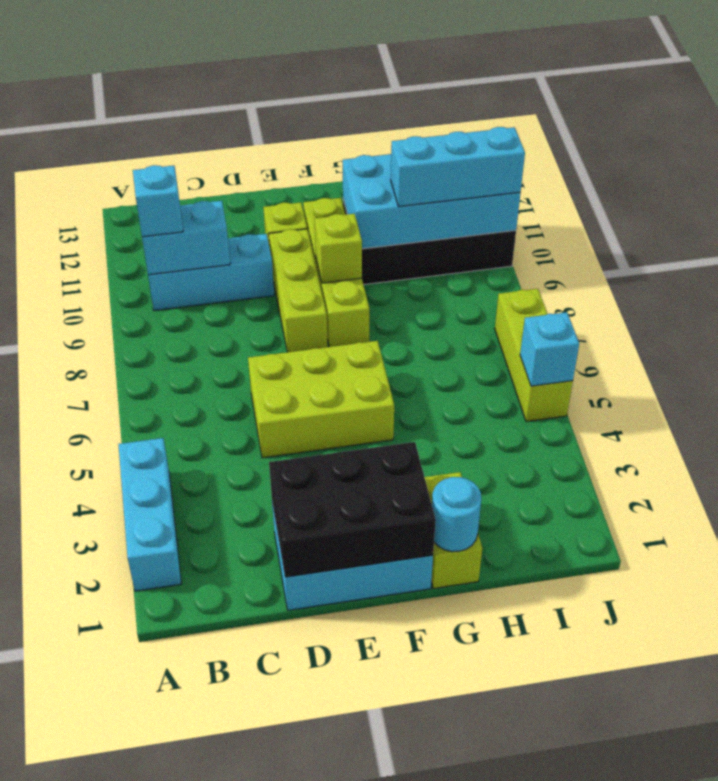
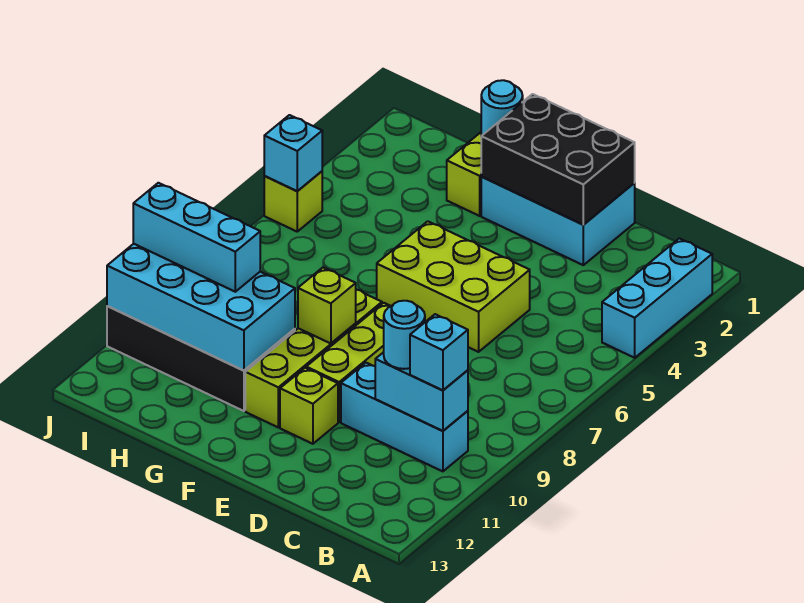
none -> cyan round brick C10 level 3
lime brick J5:J7 level 1 -> lime brick J5 level 1

